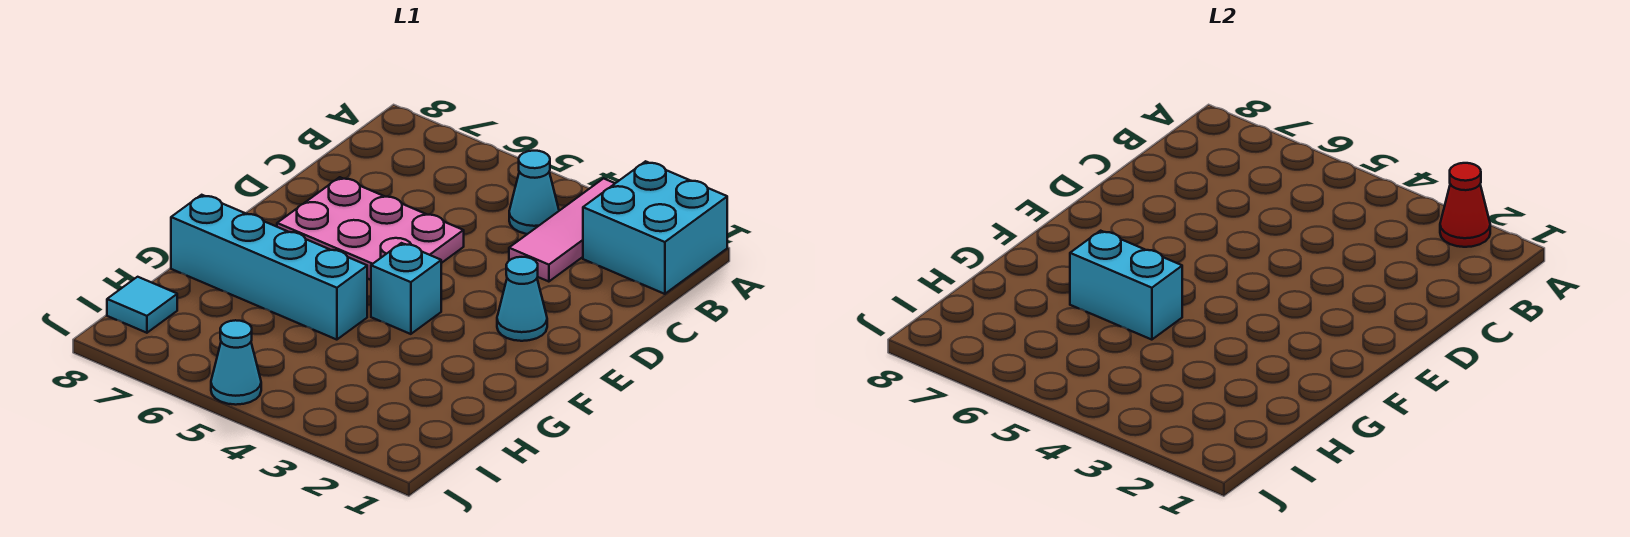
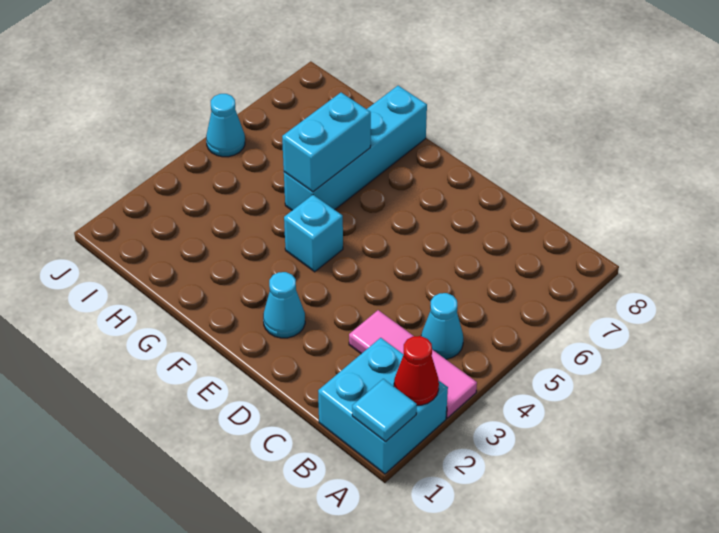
pink plate D5:E7 level 1 -> none
cyan tile I8 level 1 -> cyan tile A1 level 2

